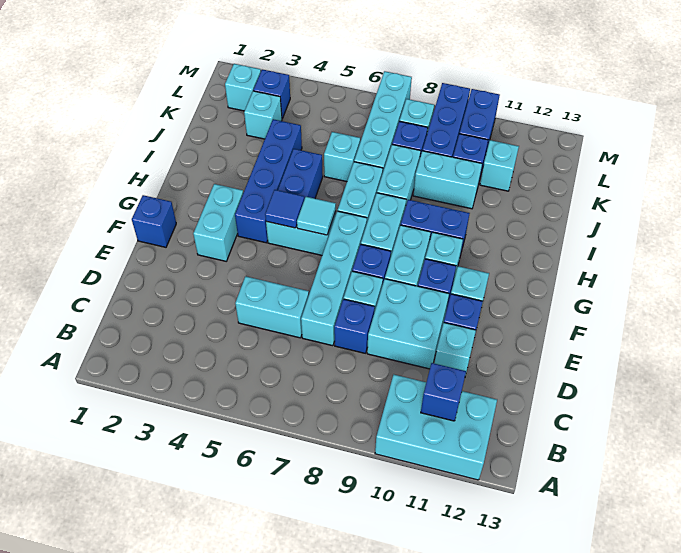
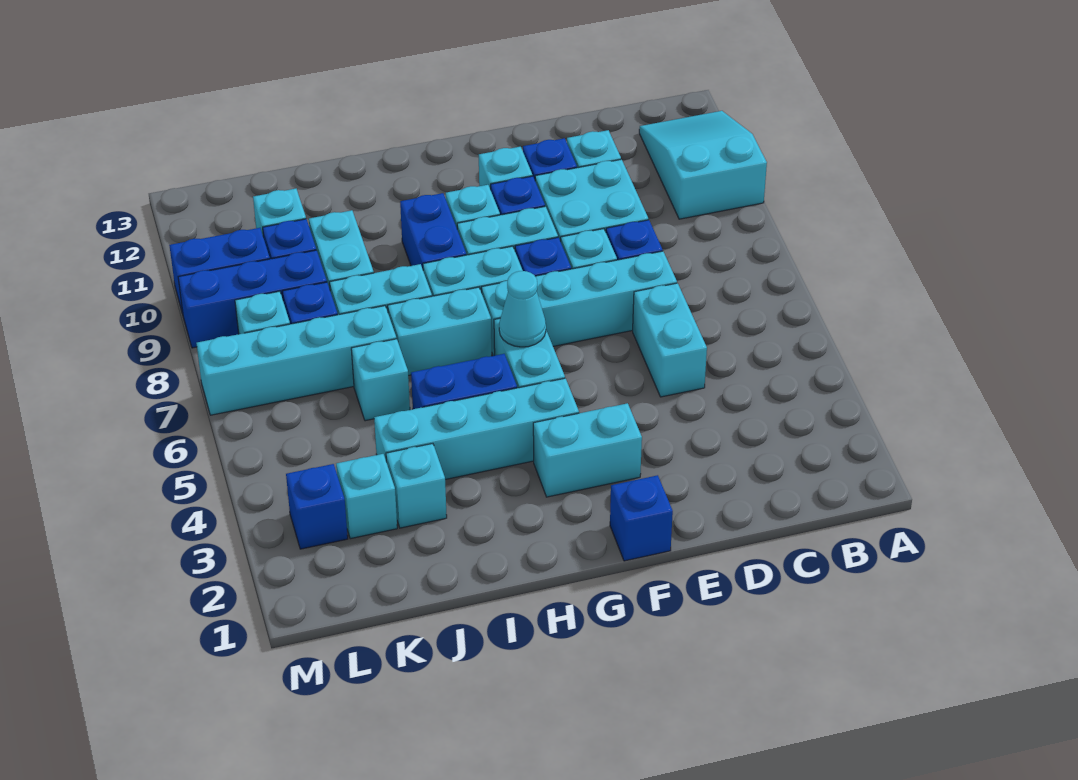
cyan brick A10:B12 level 1 -> cyan slope A10:B12 level 1 top 10
blue brick B11 level 2 -> none
blue brick G4:J4 level 1 -> cyan brick G4:J4 level 1
blue tile G5 level 2 -> none
cyan tile G6 level 2 -> cyan cone G6 level 2
cyan brick L2 level 1 -> cyan brick J3 level 1

